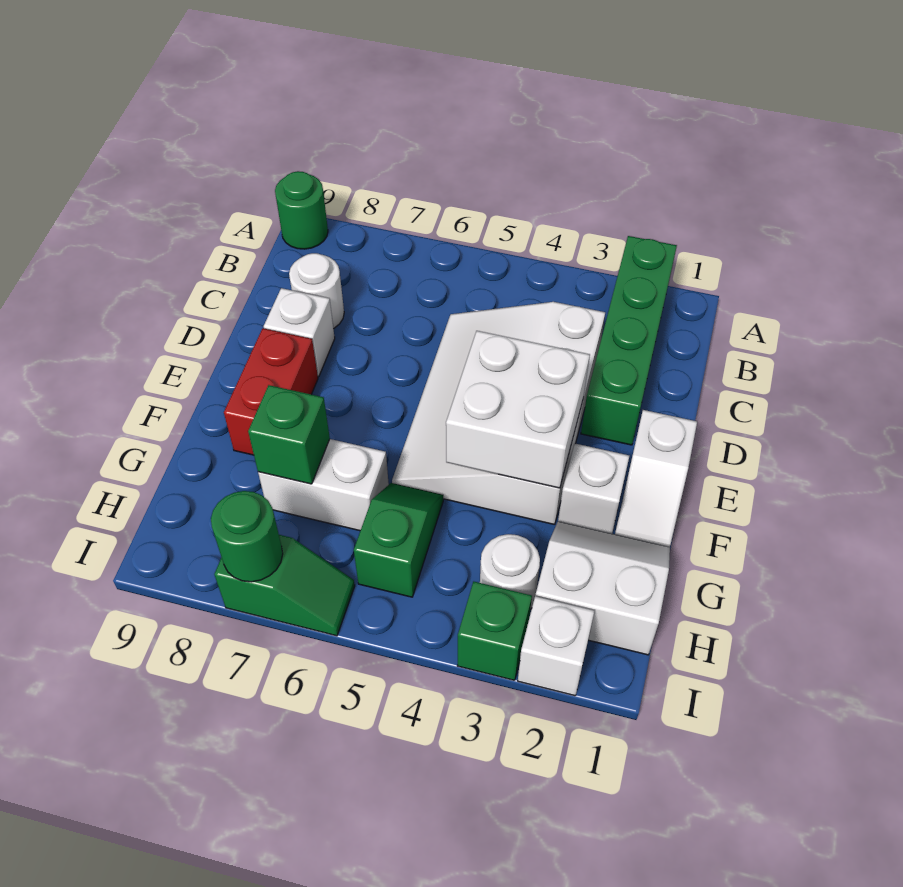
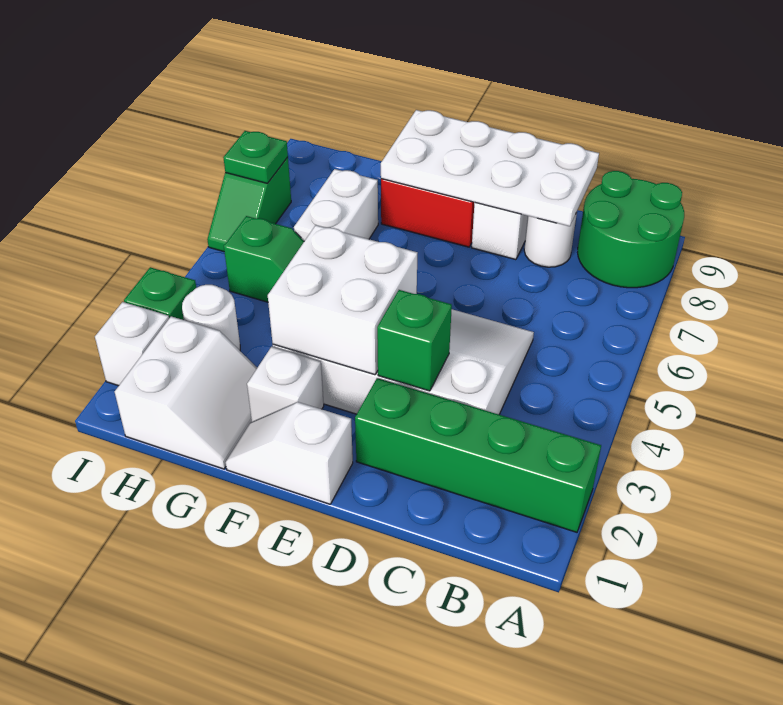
green round brick A9 level 1 -> green round brick A8:B9 level 1
none -> white plate C8:F9 level 2
green brick G7 level 2 -> green brick D3 level 2
green round brick I7 level 2 -> green plate I7 level 2

